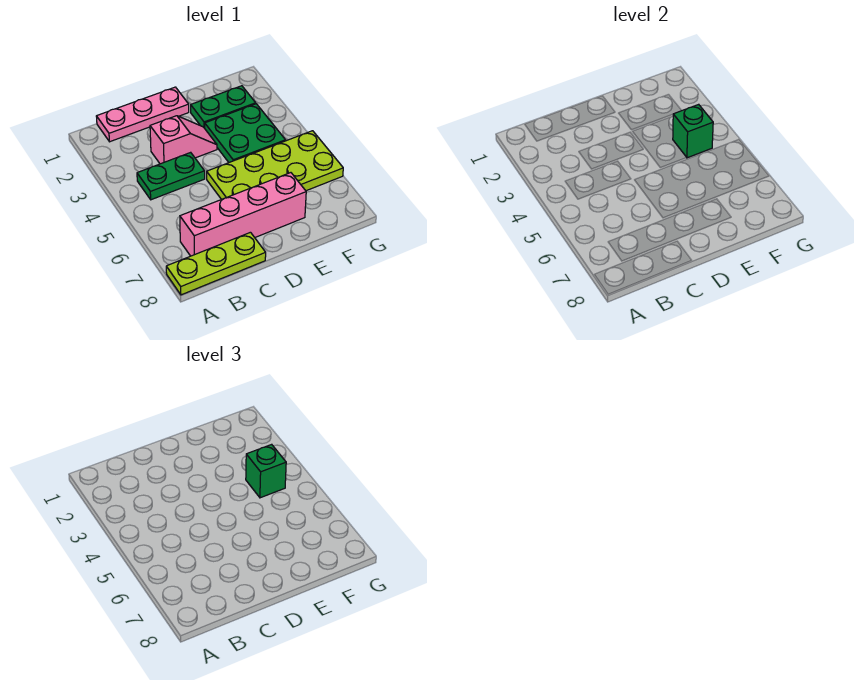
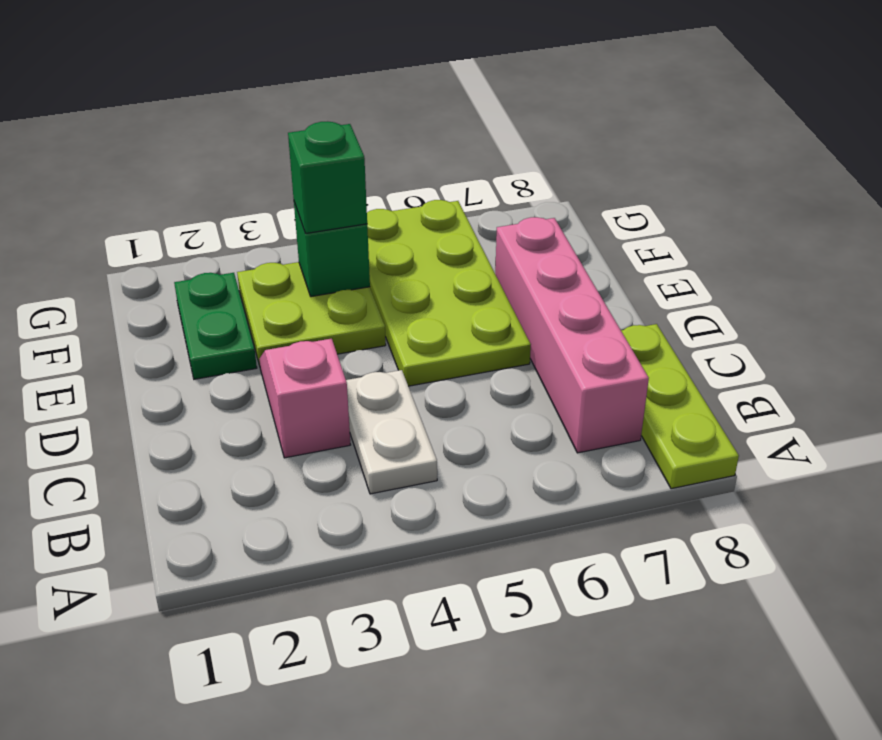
pink plate B1:D1 level 1 -> none
green plate B4:C4 level 1 -> white plate B4:C4 level 1
green plate E3:F4 level 1 -> lime plate E3:F4 level 1

